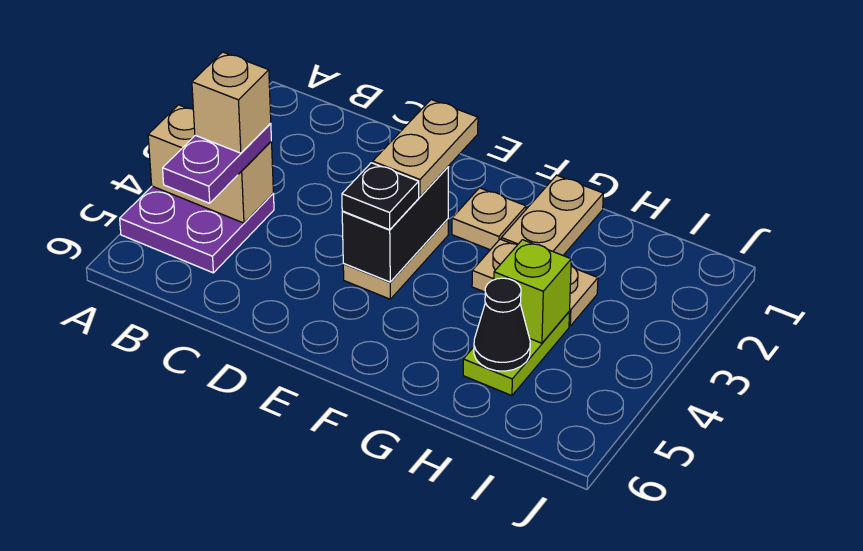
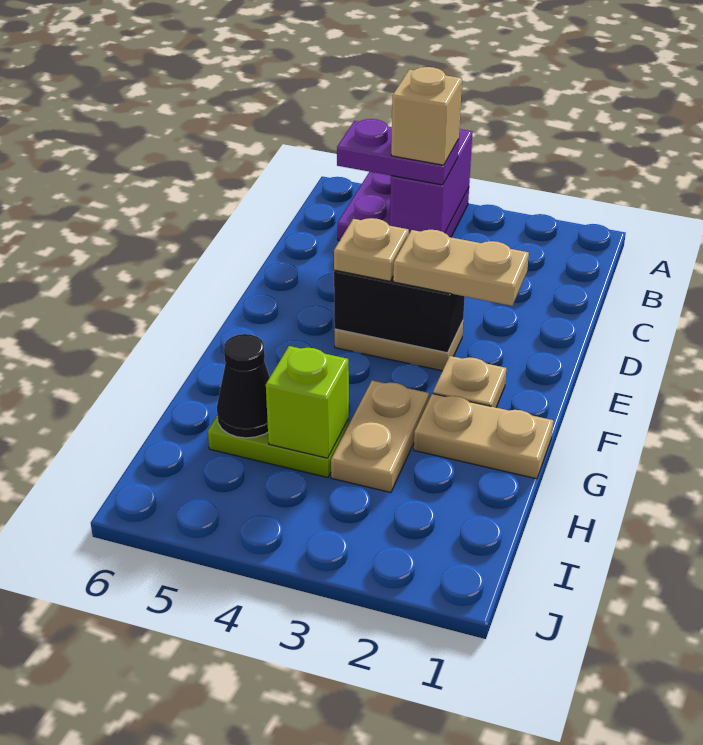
tan brick A4:B4 level 2 -> purple brick A4:B4 level 2
black plate E4 level 3 -> tan plate E4 level 3

